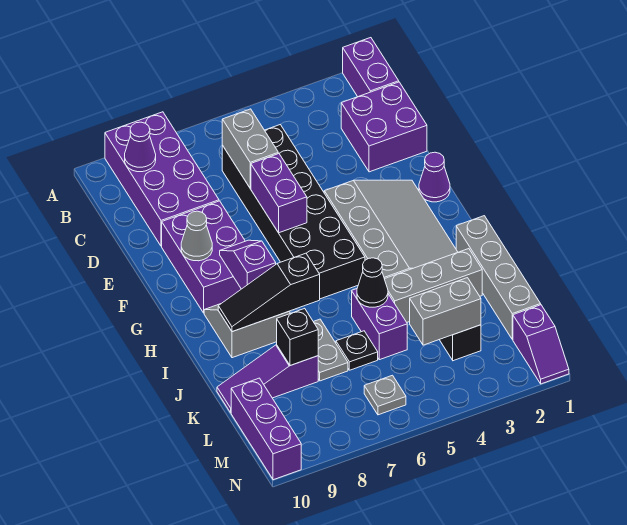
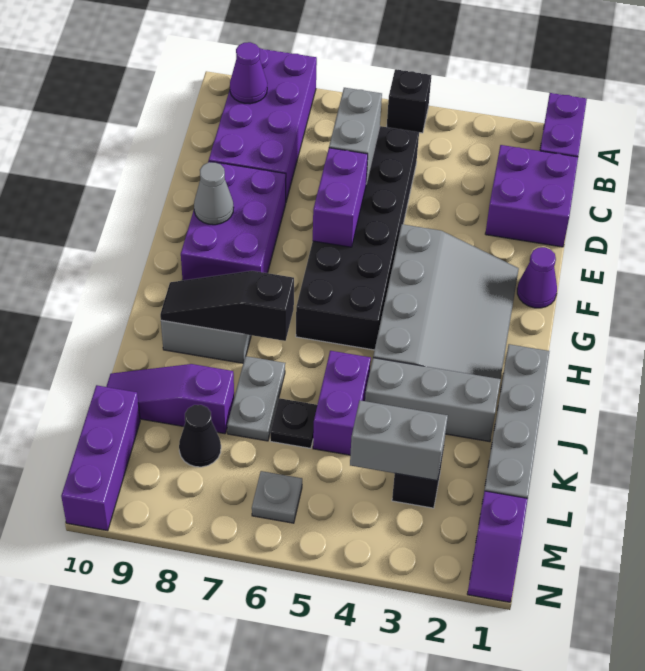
purple slope G8:H8 level 2 top H -> none
black cone J5 level 2 -> black cone L8 level 1
black brick K8 level 2 -> black brick A5 level 1

